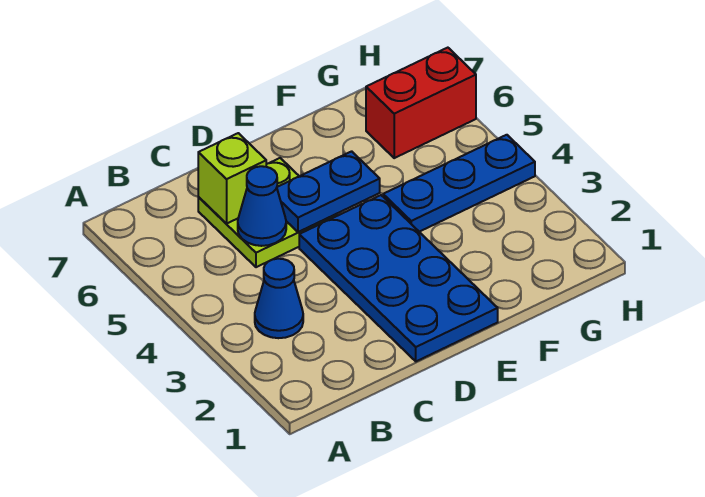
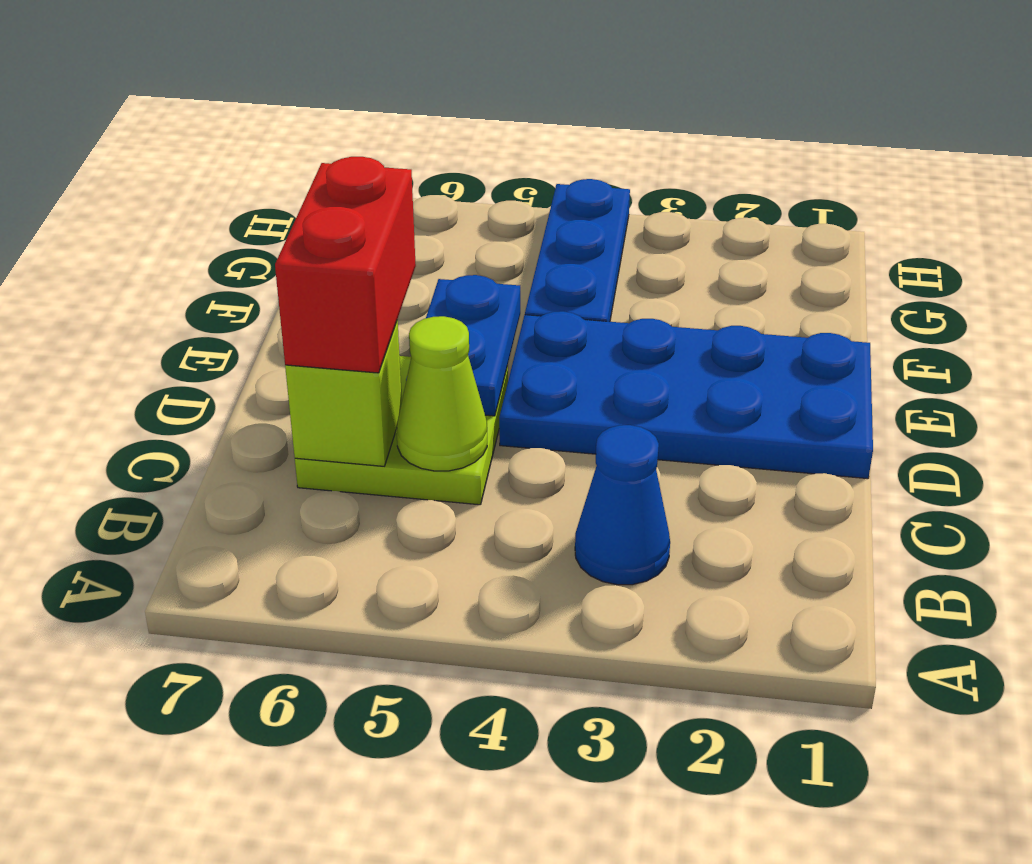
blue cone C5 level 2 -> lime cone C5 level 2
red brick G6:H6 level 1 -> red brick C6:D6 level 3

